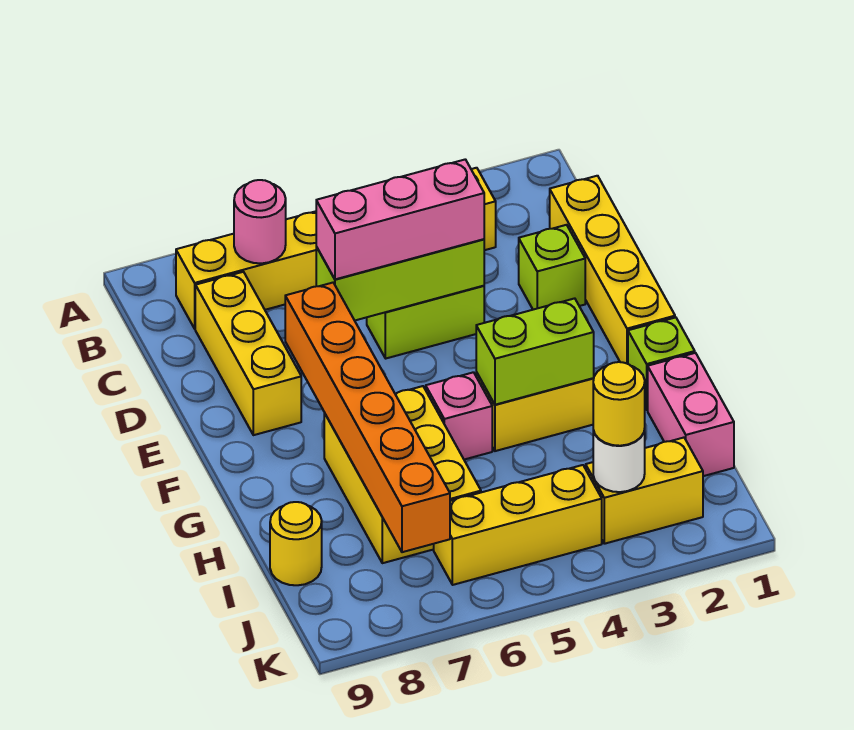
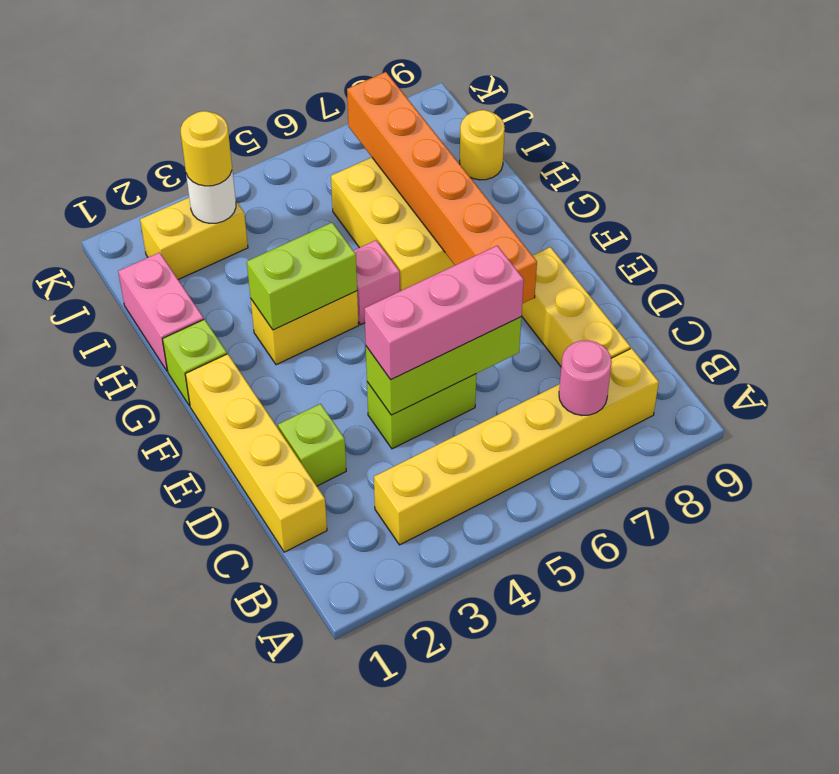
yellow brick J4:J6 level 1 -> none

